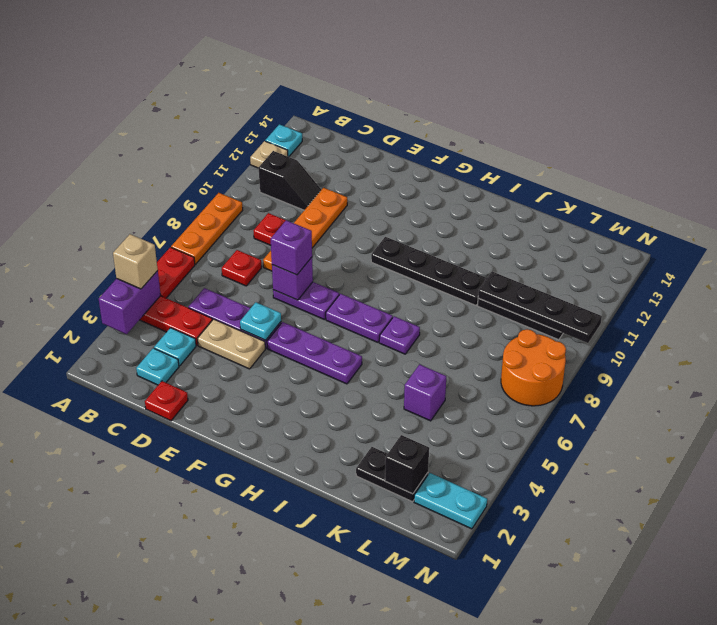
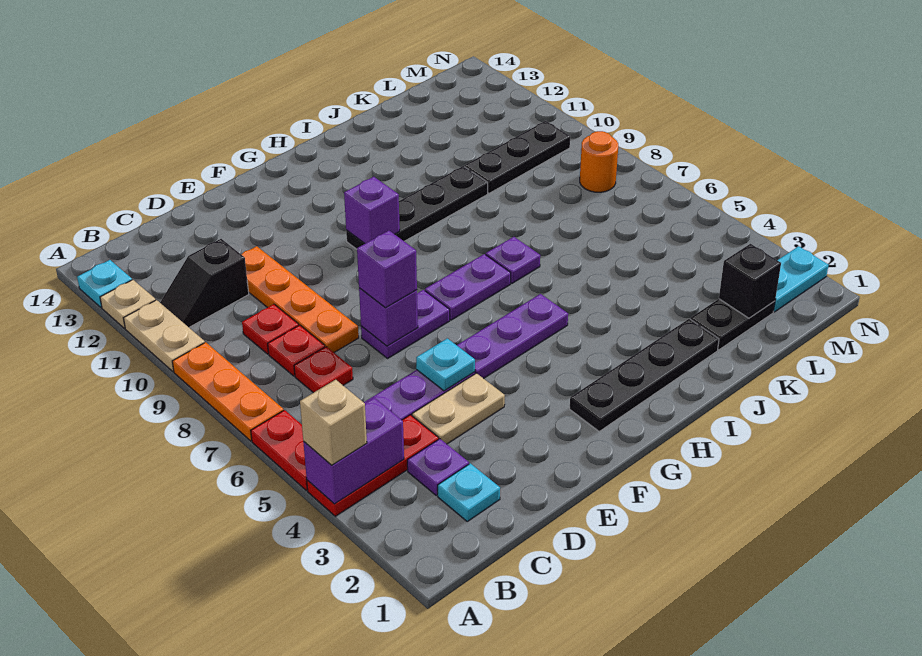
purple brick A3:A4 level 2 -> purple brick A4:B4 level 2
none -> tan plate A10:A11 level 1
black slope B11:C11 level 1 top B -> black slope B11:C11 level 1 top C
cyan plate C3 level 1 -> purple plate C3 level 1
red plate D1 level 1 -> red plate C8 level 1
purple brick K5 level 1 -> purple brick G10 level 2
black plate K10:N10 level 2 -> black plate G2:J2 level 1
orange round brick M7:N8 level 1 -> orange round brick M8 level 1

